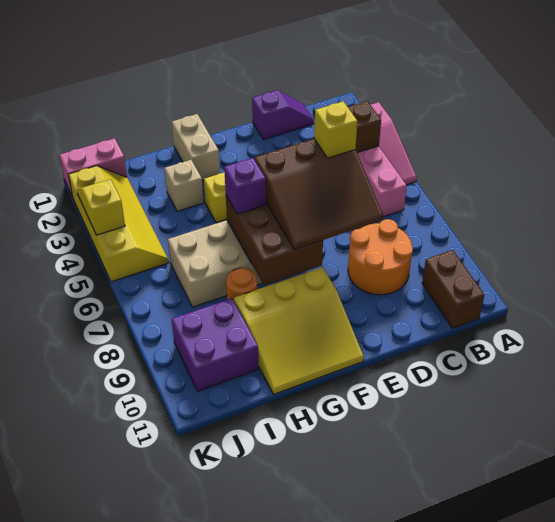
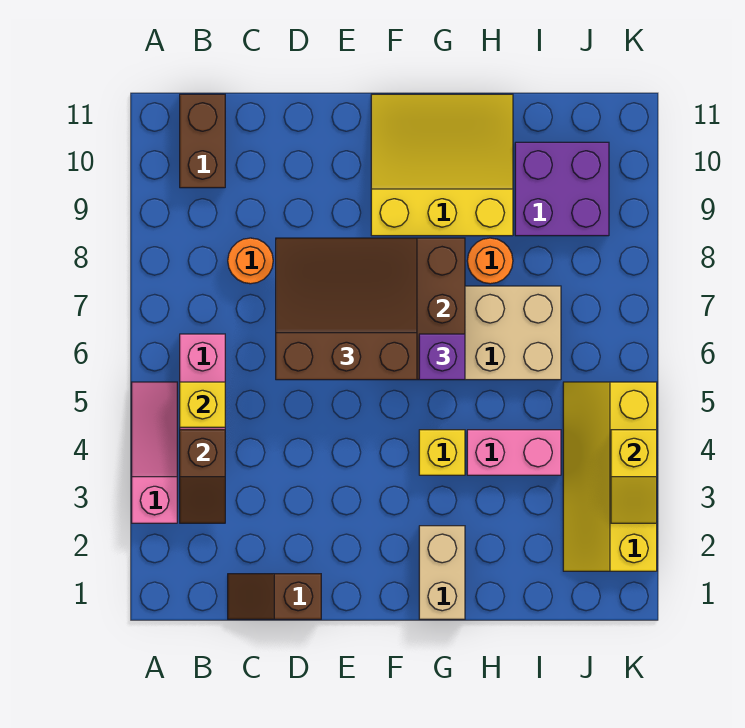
purple slope C1:D1 level 1 top D -> brown slope C1:D1 level 1 top D
orange round brick C8:D9 level 1 -> orange round brick C8 level 1
yellow brick D6 level 4 -> yellow brick B5 level 2
tan brick H3 level 1 -> none
pink brick J1:K1 level 1 -> pink brick H4:I4 level 1

